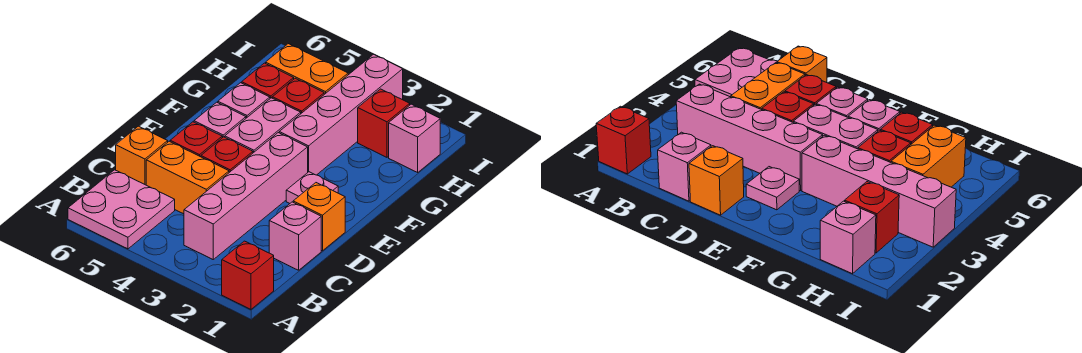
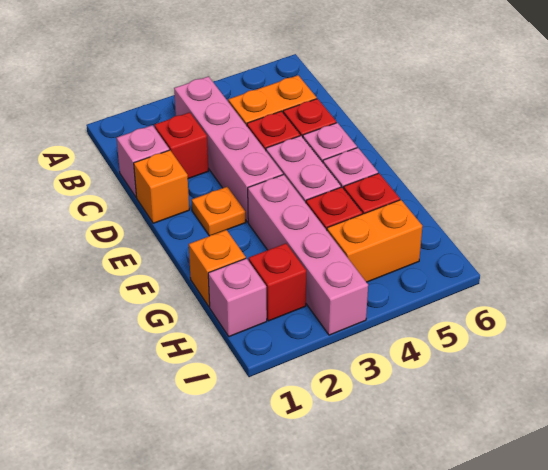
red brick A1 level 1 -> red brick C2 level 1
pink plate A5:B6 level 1 -> none
orange brick C6 level 1 -> orange brick G1 level 1
pink plate E2 level 1 -> orange plate E2 level 1

